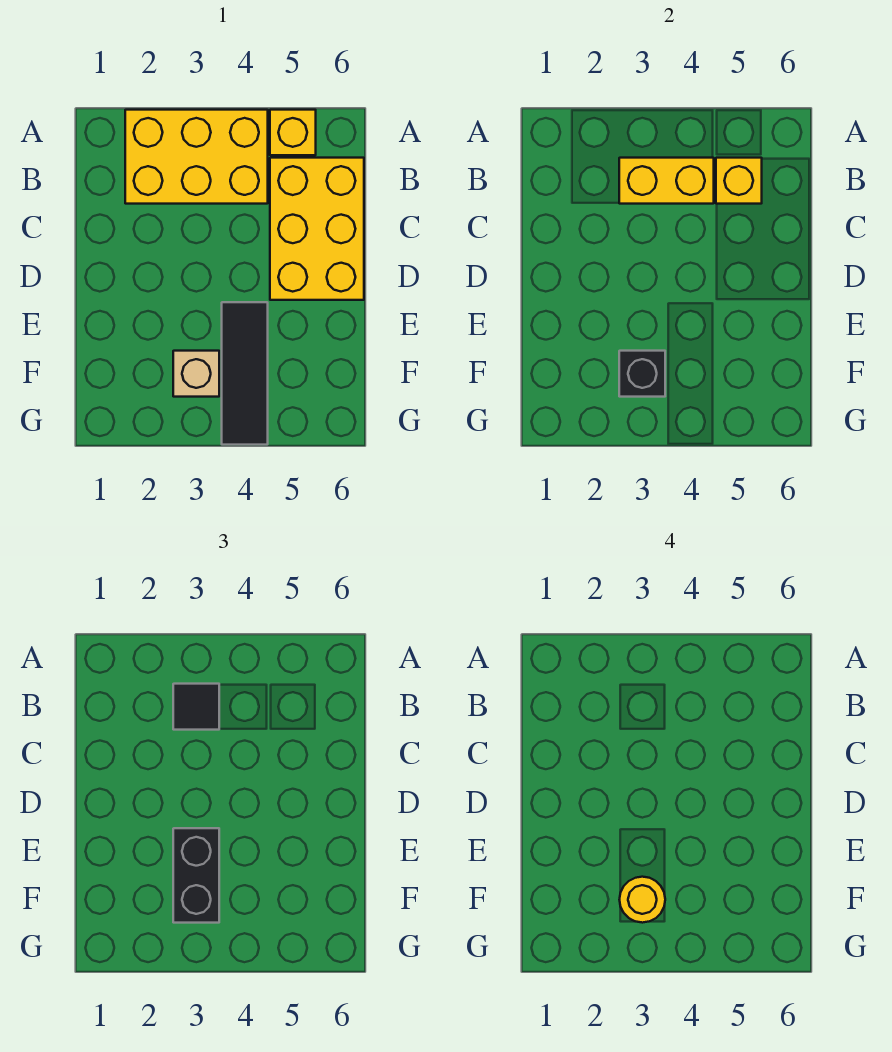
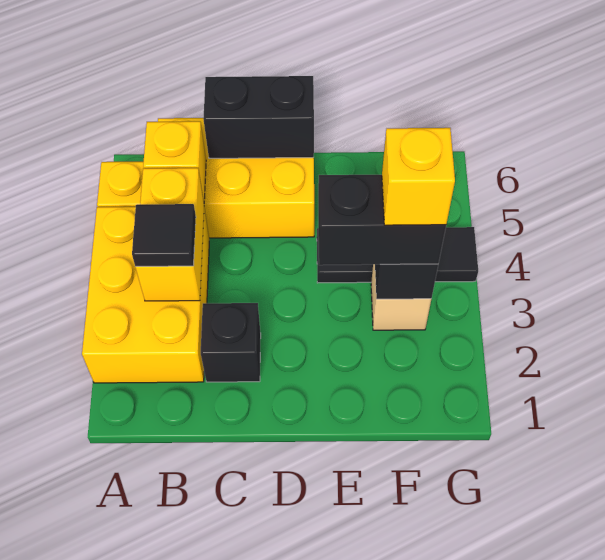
none -> black brick C2 level 1
none -> black brick C6:D6 level 2
yellow round brick F3 level 4 -> yellow brick F3 level 4

